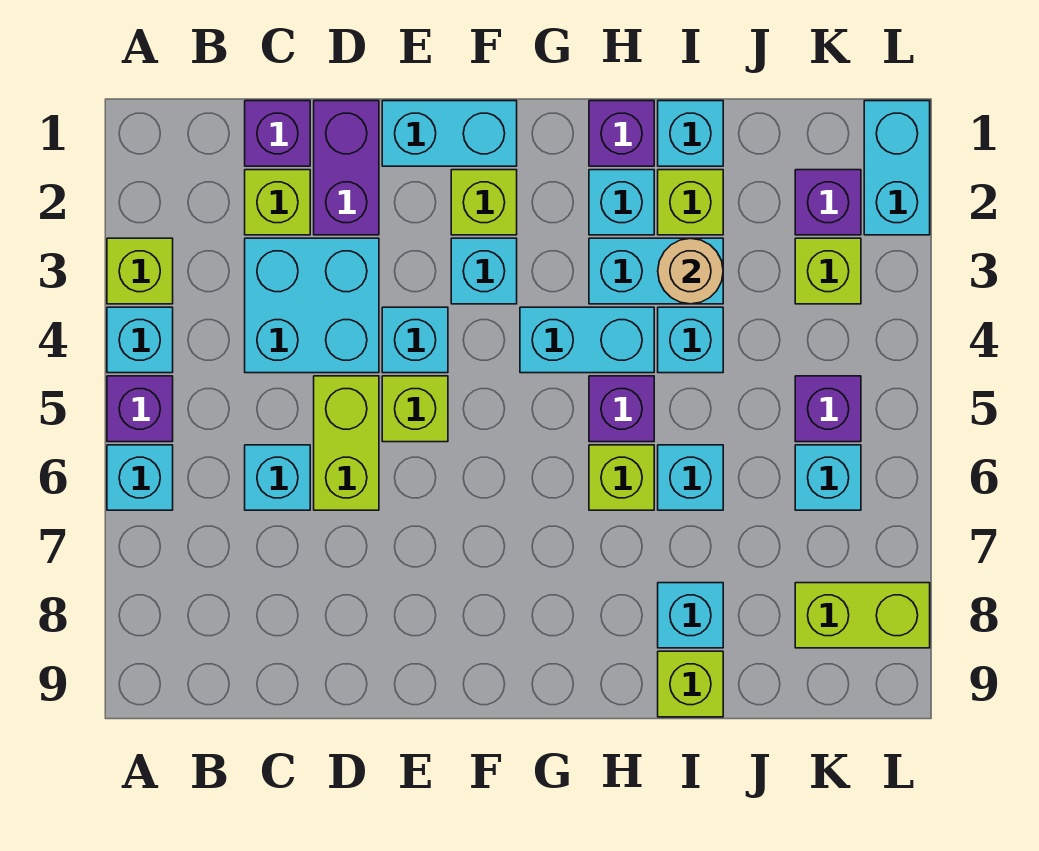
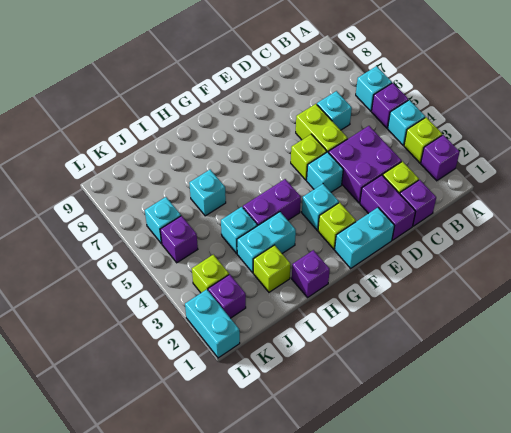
cyan brick C3:D4 level 1 -> purple brick C3:D4 level 1
cyan brick G4:H4 level 1 -> purple brick G4:H4 level 1
cyan brick H2 level 1 -> none
purple brick H5 level 1 -> purple brick A2 level 1
lime brick H6 level 1 -> none
cyan brick I1 level 1 -> none
tan round brick I3 level 2 -> none
cyan brick I8 level 1 -> none
lime brick I9 level 1 -> none
lime brick K8:L8 level 1 -> none

